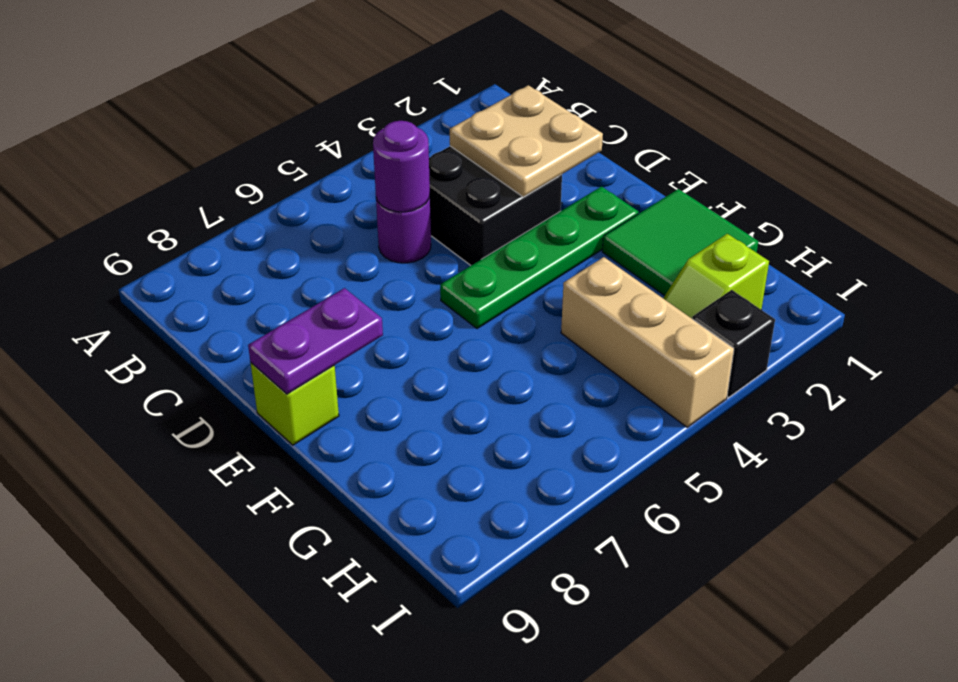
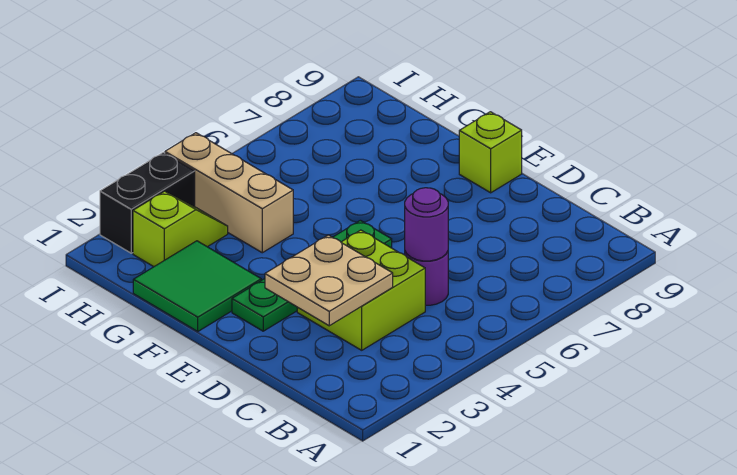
black brick C3:D4 level 1 -> lime brick C3:D4 level 1
purple plate E8:E9 level 2 -> none
black brick I3 level 1 -> black brick I2:I3 level 1

